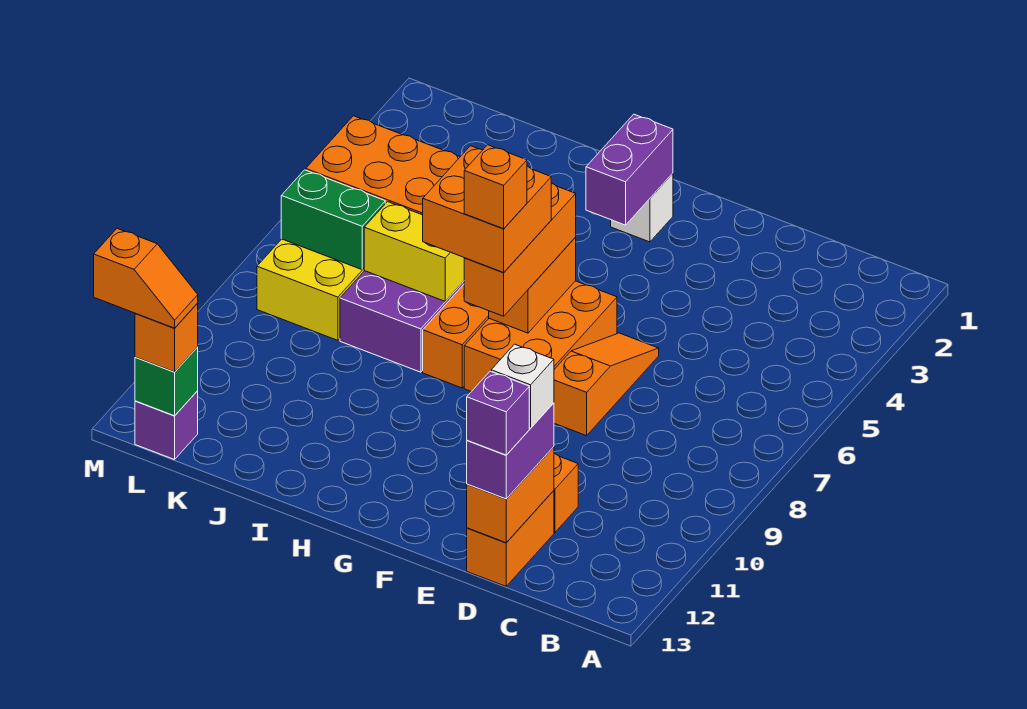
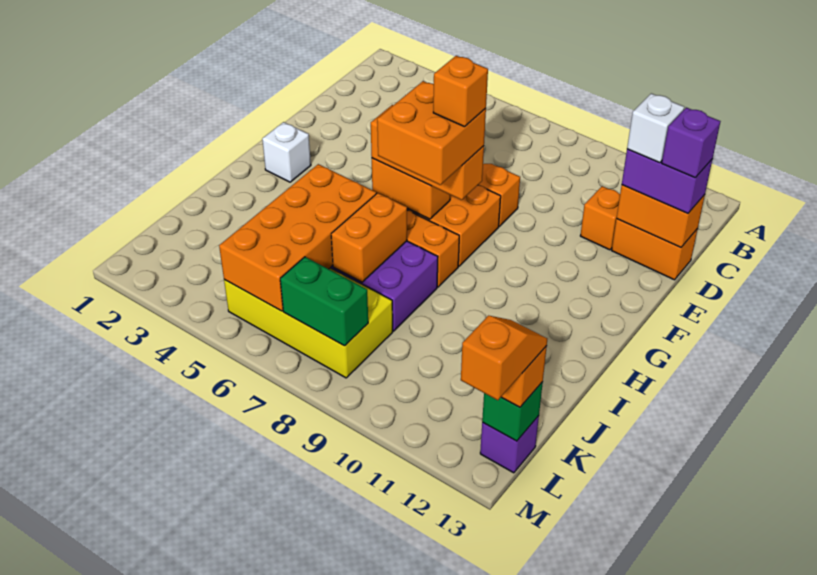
purple brick G2:G3 level 2 -> none
yellow brick I7:J7 level 2 -> orange brick I7:J7 level 2
green brick K7:L7 level 2 -> green brick L7:L8 level 2

